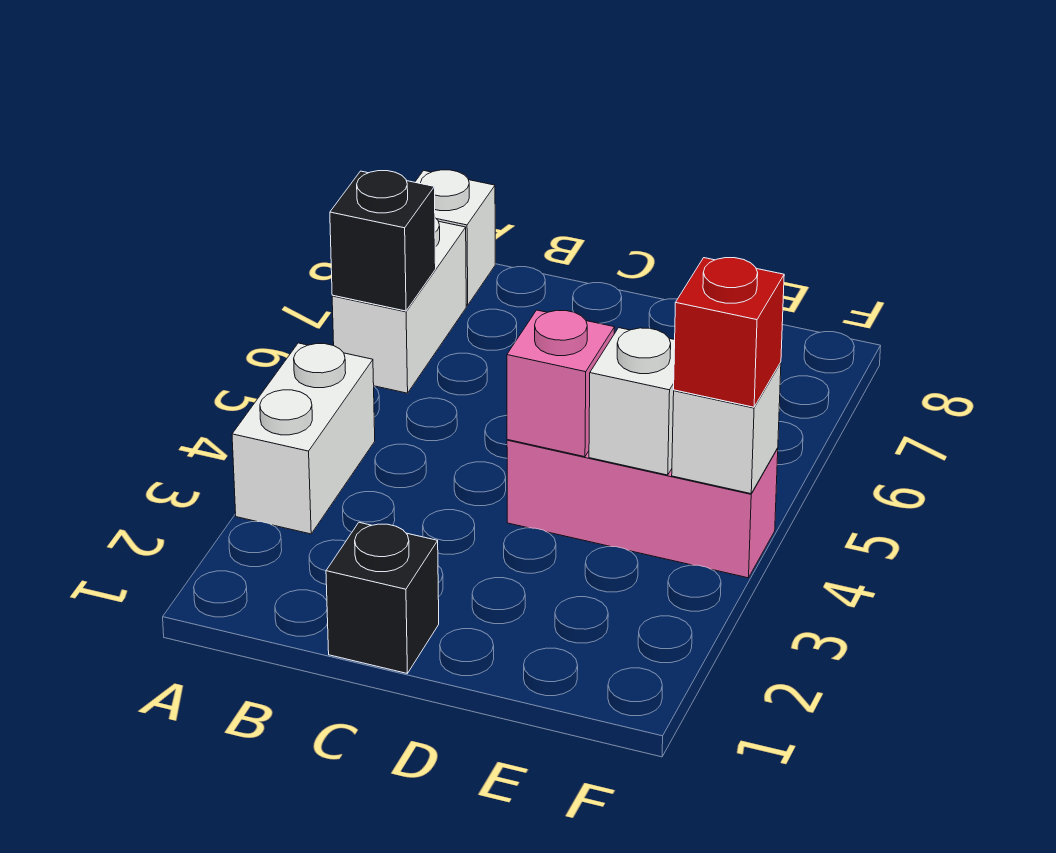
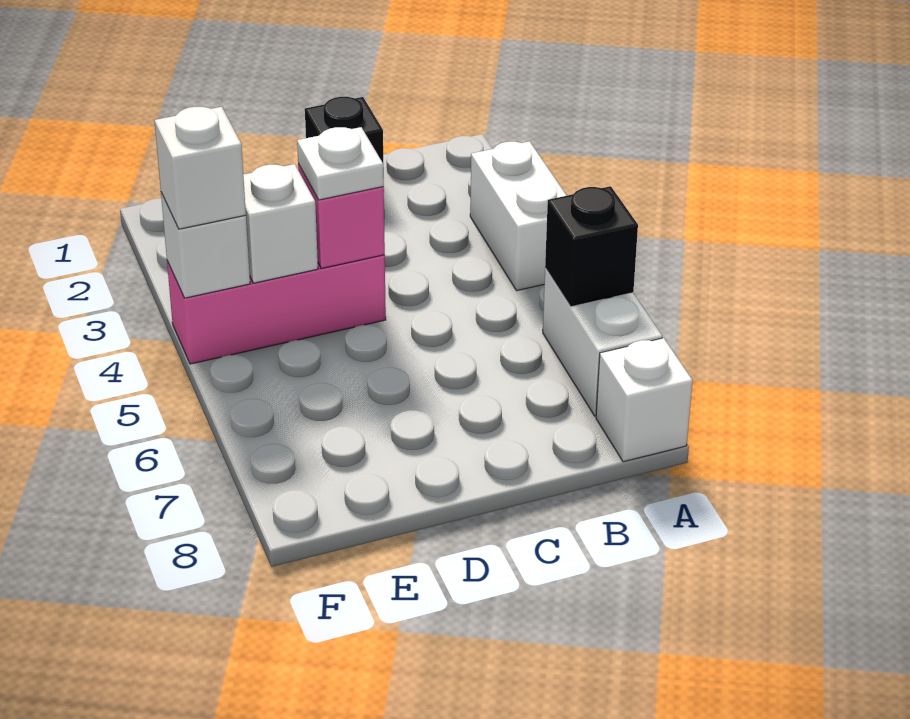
none -> white plate D4 level 3
red brick F4 level 3 -> white brick F4 level 3

